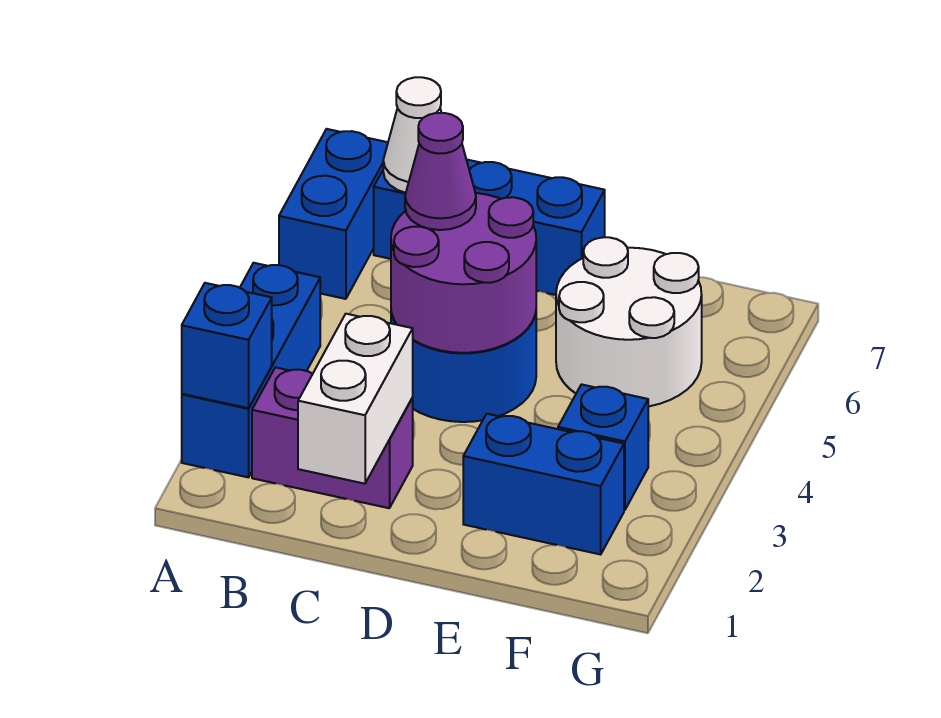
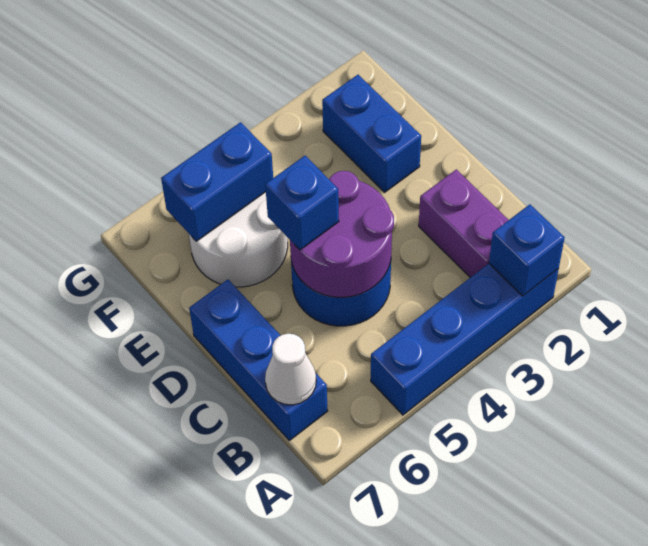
blue brick A2:A4 level 1 -> blue brick A2:A5 level 1
blue brick A6:A7 level 1 -> blue brick F5:F6 level 2
white brick C1:C2 level 2 -> none
purple cone C5 level 3 -> none
blue brick F3 level 1 -> blue brick D5 level 3

